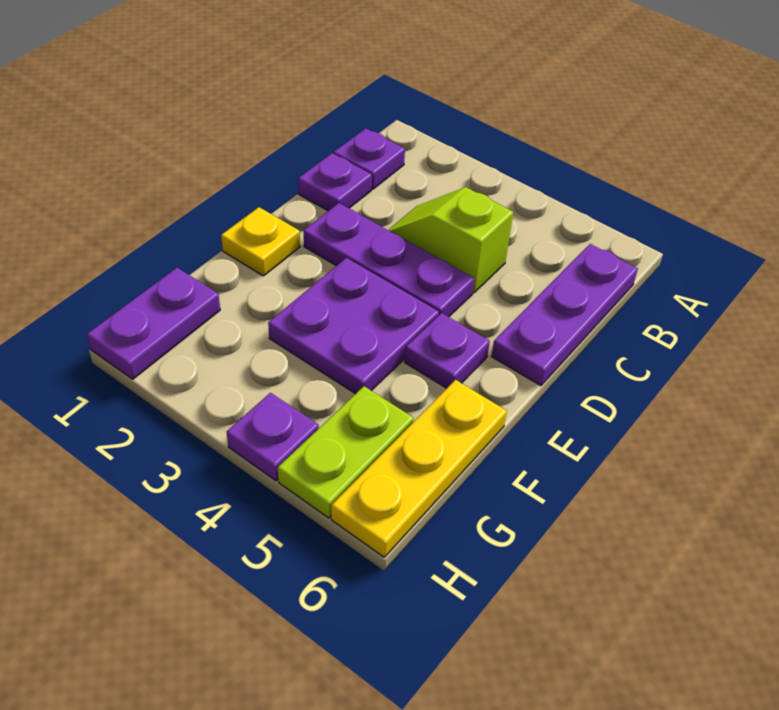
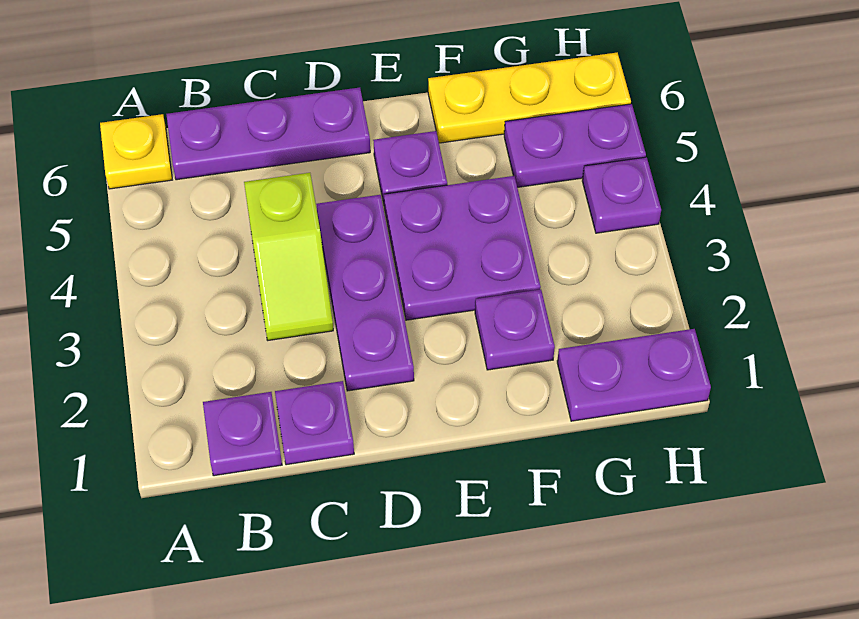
yellow plate E1 level 1 -> yellow plate A6 level 1
none -> purple plate F2 level 1
lime plate G5:H5 level 1 -> purple plate G5:H5 level 1

